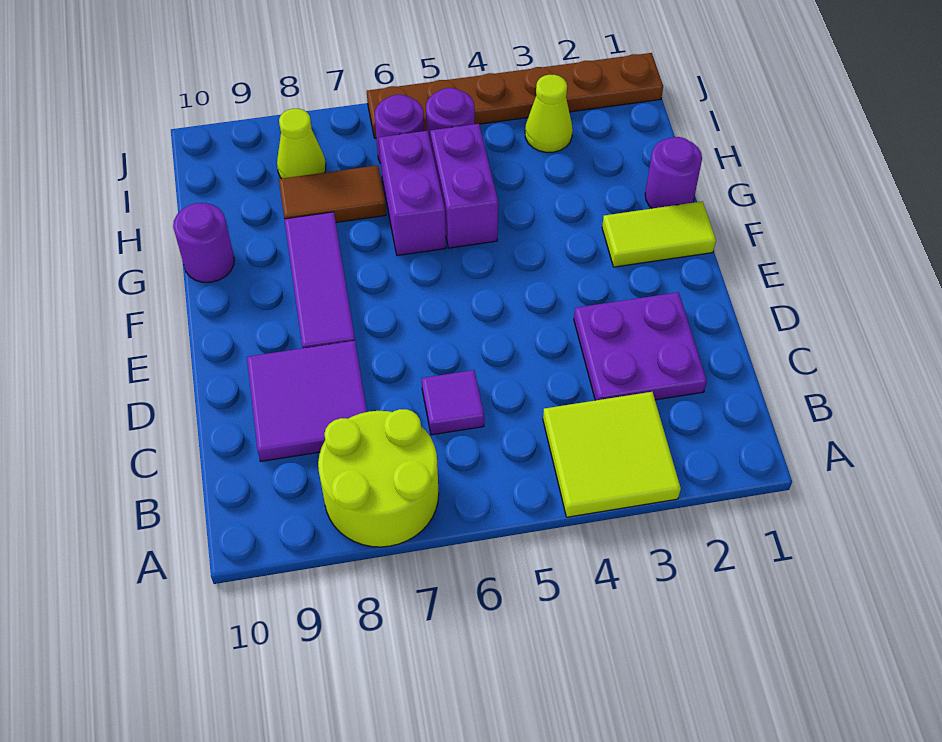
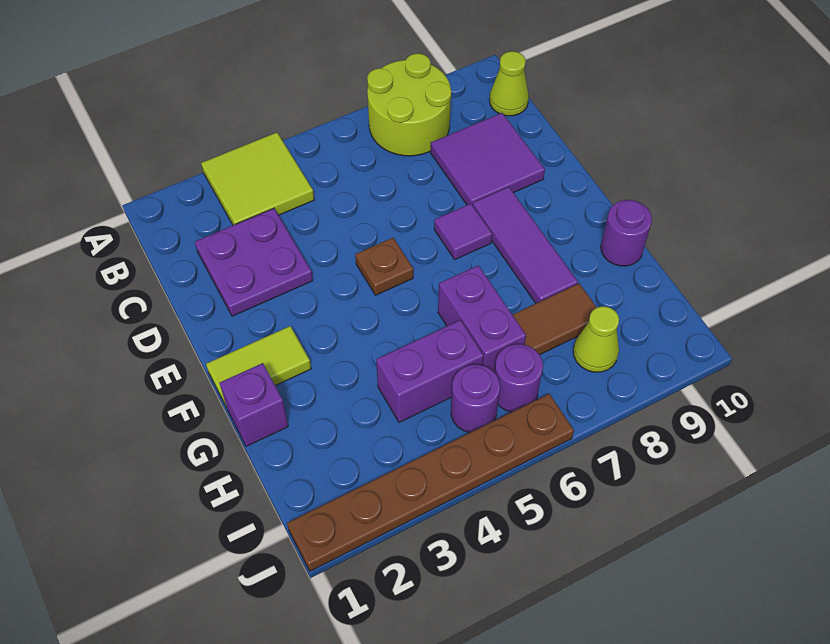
purple tile C6 level 1 -> purple tile E7 level 1
none -> brown plate E5 level 1
purple round brick G1 level 1 -> purple brick G1 level 1
purple brick G5:H5 level 1 -> purple brick H4:H5 level 1
lime cone I3 level 1 -> lime cone B10 level 1

